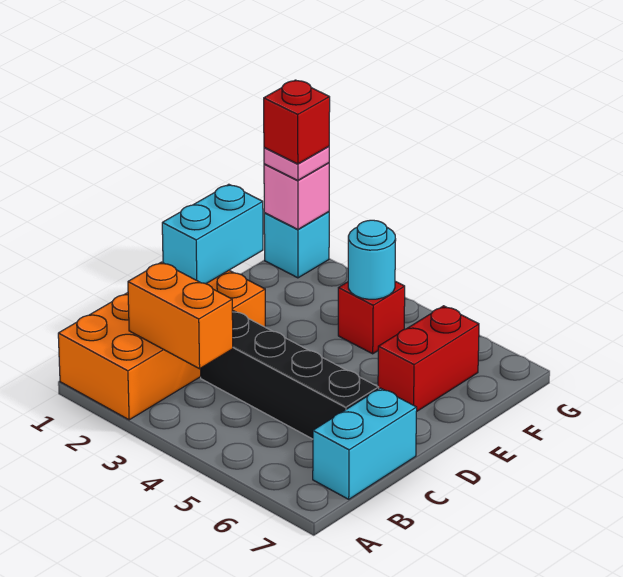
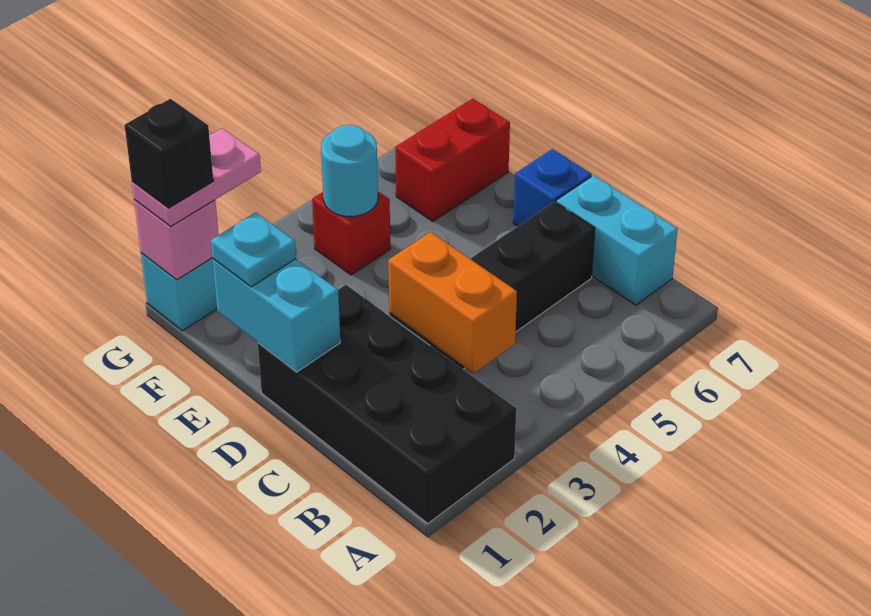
orange brick A1:D2 level 1 -> black brick A1:D2 level 1
orange brick B2:B3 level 2 -> orange brick B3:C3 level 2
none -> blue brick D7 level 1
none -> cyan plate E1 level 3
red brick E6:F6 level 1 -> red brick F6:F7 level 1
pink plate G1 level 3 -> pink plate G1:G2 level 3
red brick G1 level 4 -> black brick G1 level 4

